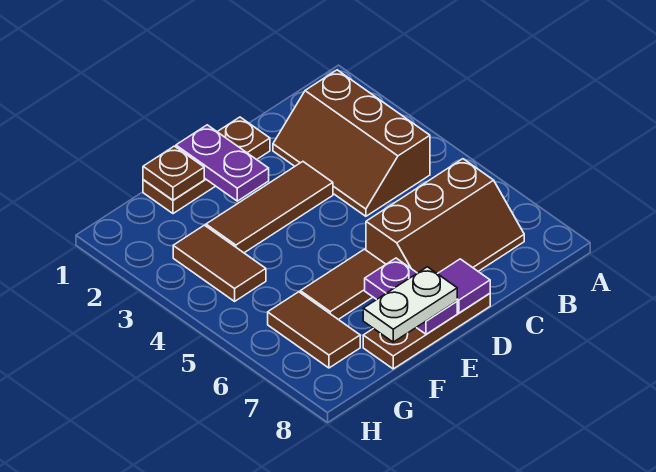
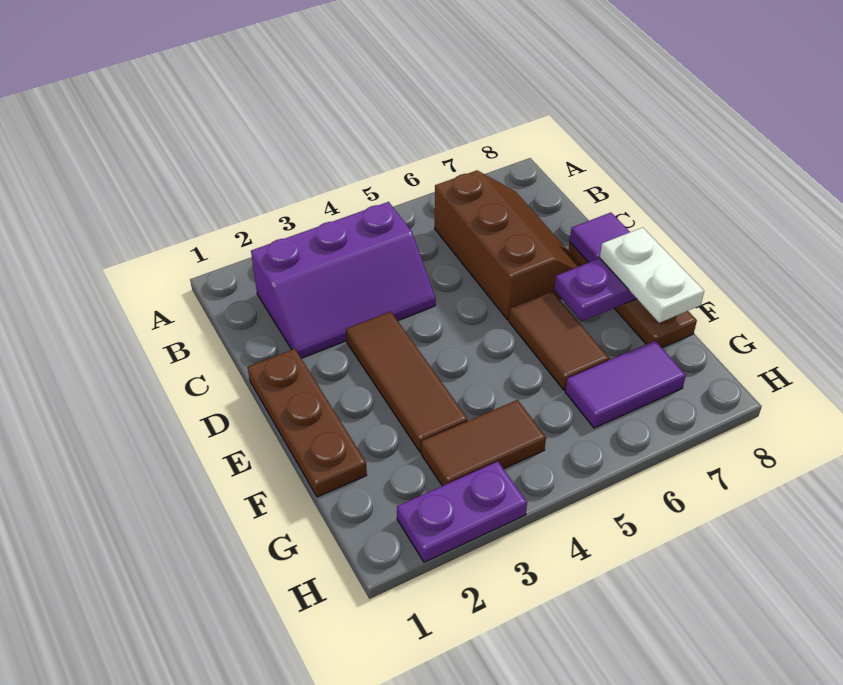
brown slope B2:C4 level 1 top B -> purple slope B2:C4 level 1 top B
purple plate E1:E2 level 2 -> purple plate H2:H3 level 1
brown plate F1 level 2 -> none
brown tile G6:G7 level 1 -> purple tile G6:G7 level 1

